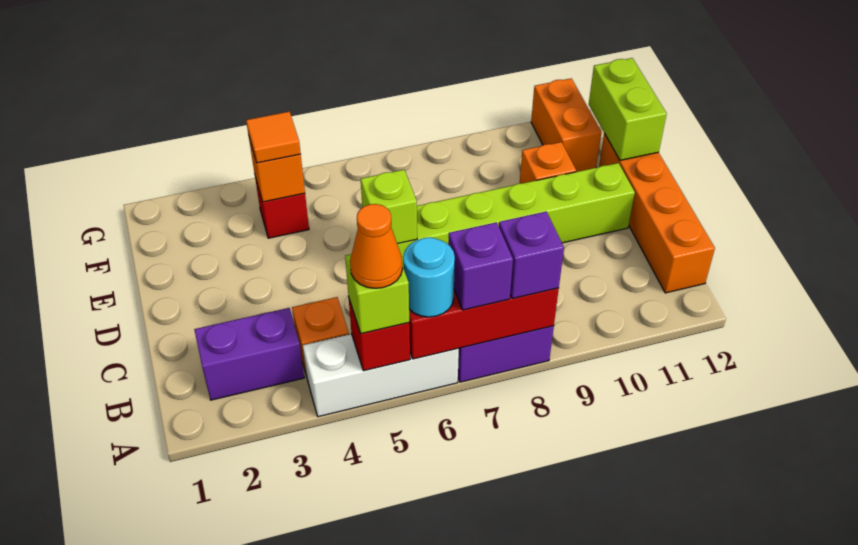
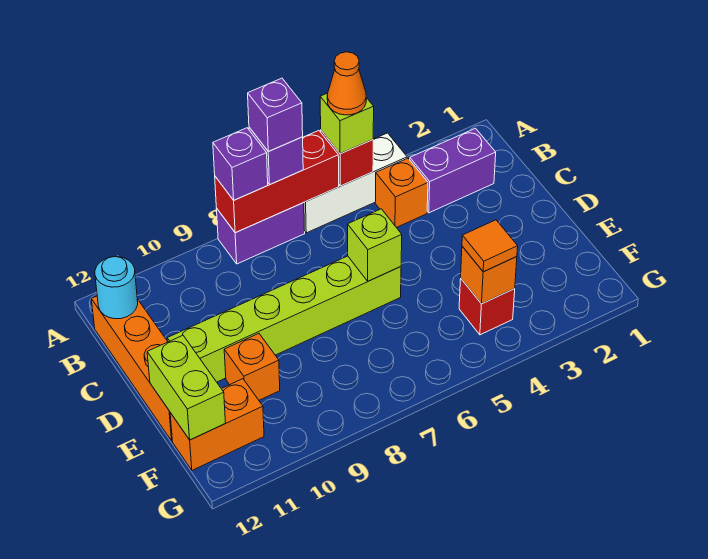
cyan round brick A6 level 3 -> cyan round brick B12 level 2
none -> purple brick A7 level 4
orange brick F11:G11 level 1 -> orange brick F11:F12 level 1

